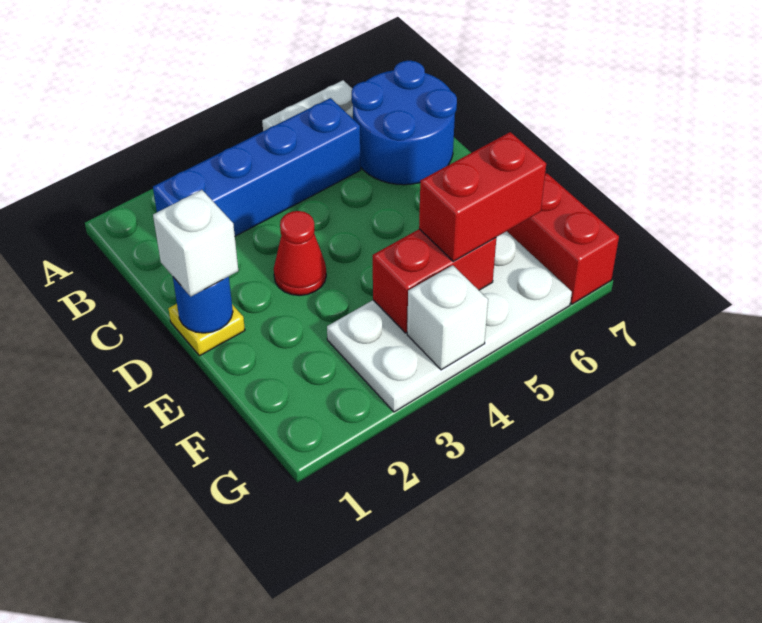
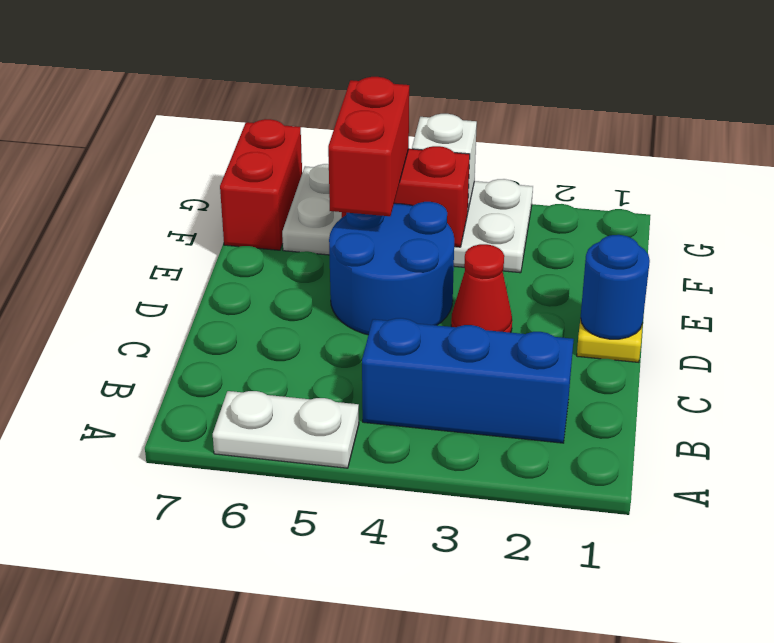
blue brick B2:B5 level 1 -> blue brick B2:B4 level 1
blue round brick B6:C7 level 1 -> blue round brick D4:E5 level 1
white brick D1 level 3 -> none
red brick F5:F6 level 3 -> red brick E5:F5 level 3

